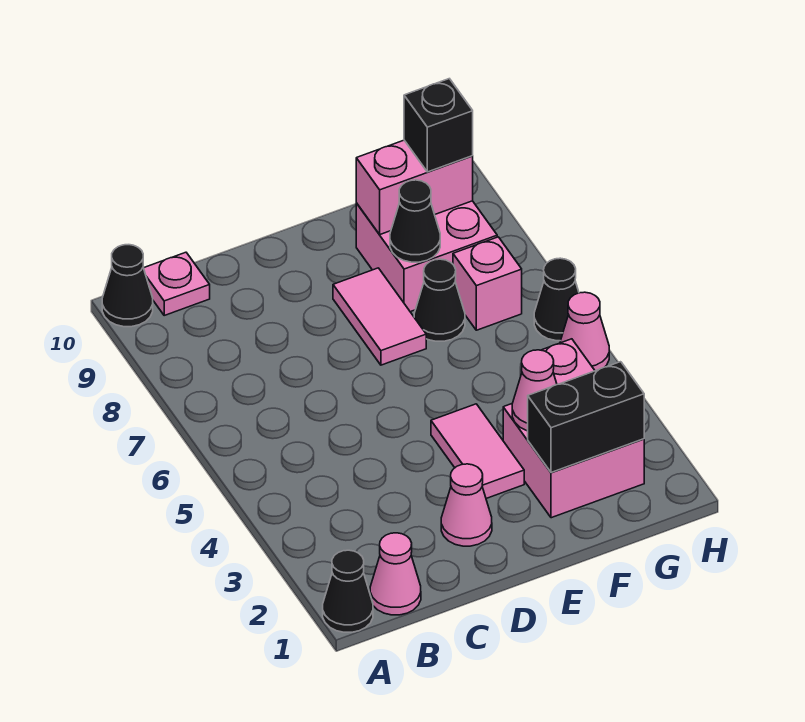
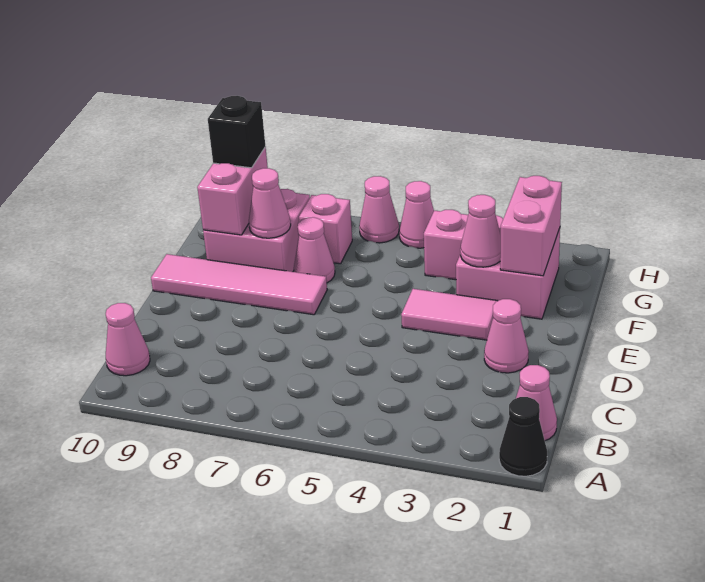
black cone A10 level 1 -> none
pink plate B10 level 1 -> pink cone B10 level 1
pink tile E7:E8 level 1 -> pink tile E7:E10 level 1
black brick F2:G2 level 2 -> pink brick F2:G2 level 2
black cone F7 level 1 -> pink cone F7 level 1
black cone F8 level 2 -> pink cone F8 level 2
black cone H6 level 1 -> pink cone H6 level 1

